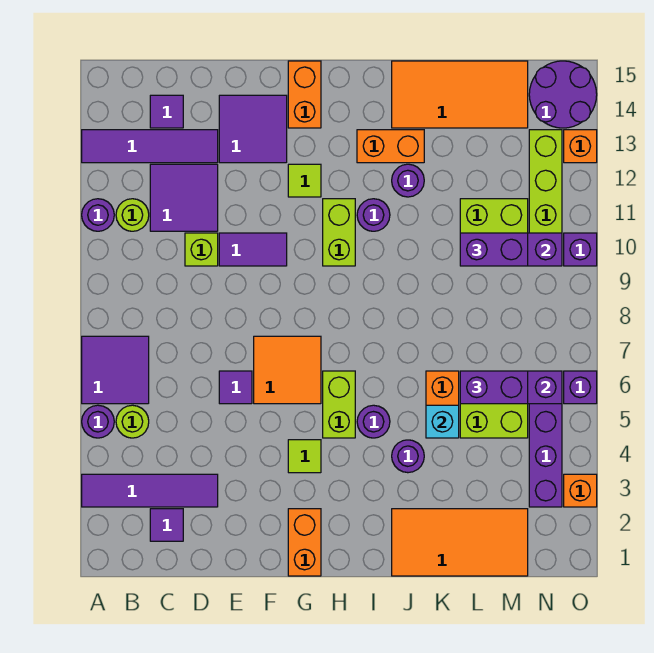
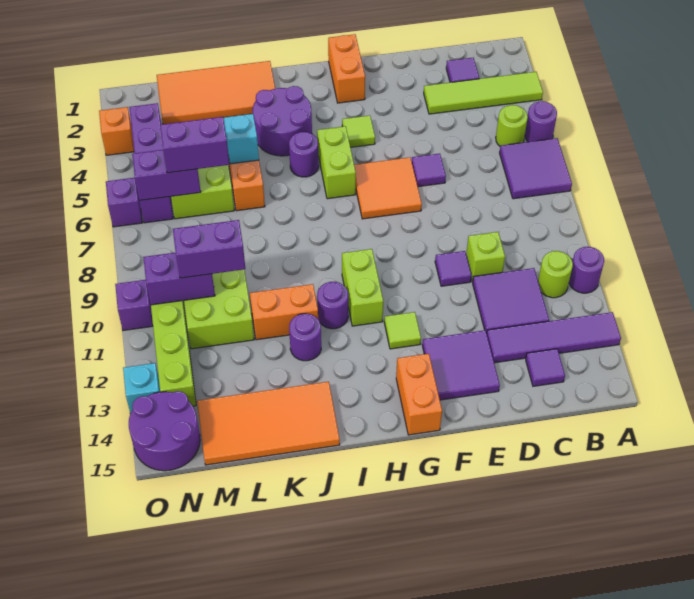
purple tile A3:D3 level 1 -> lime tile A3:D3 level 1
purple tile E10:F10 level 1 -> purple tile E10 level 1
orange brick I13:J13 level 1 -> orange brick J11:K11 level 1
purple round brick J4 level 1 -> purple round brick I3:J4 level 1
orange brick O13 level 1 -> cyan brick O13 level 1

